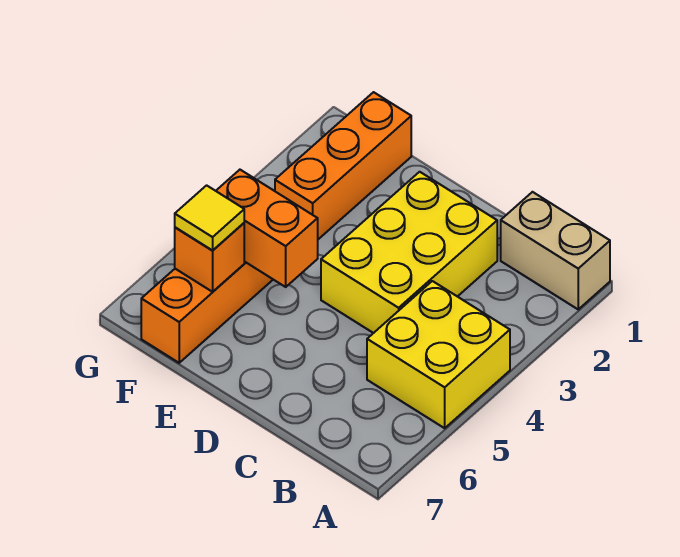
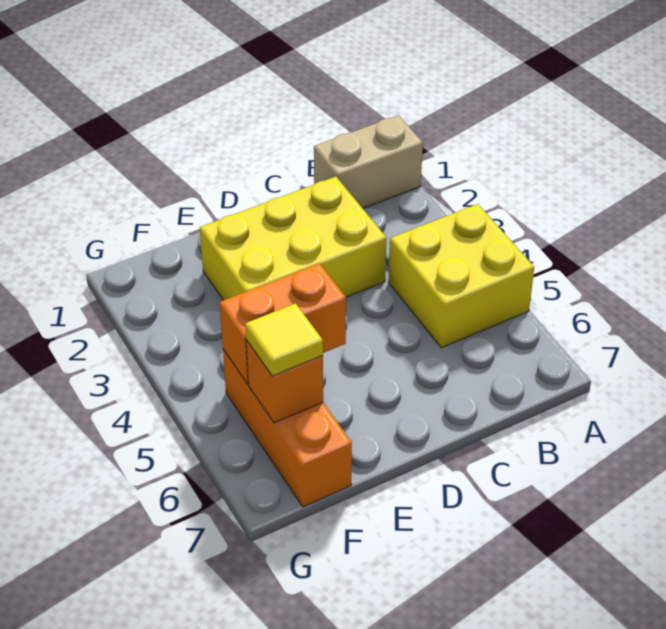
yellow brick C2:D4 level 1 -> yellow brick C2:E3 level 1
orange brick F1:F3 level 1 -> none

